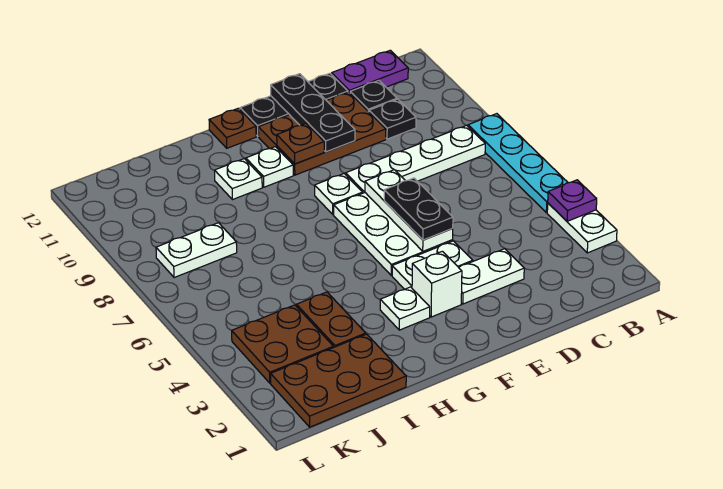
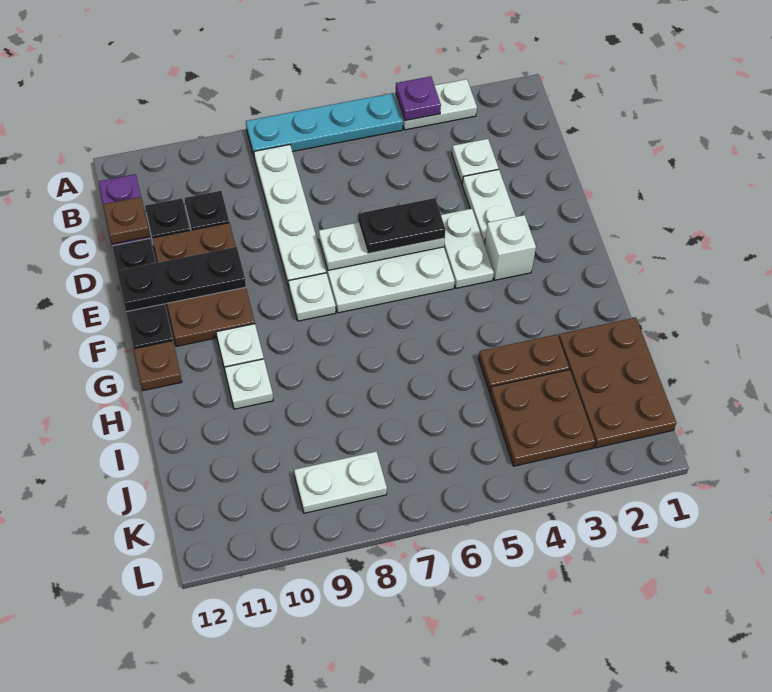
brown plate F10 level 2 -> brown plate C12 level 2
white plate G3 level 1 -> white plate C3 level 1
white plate J8:K8 level 1 -> white plate K8:K9 level 1

